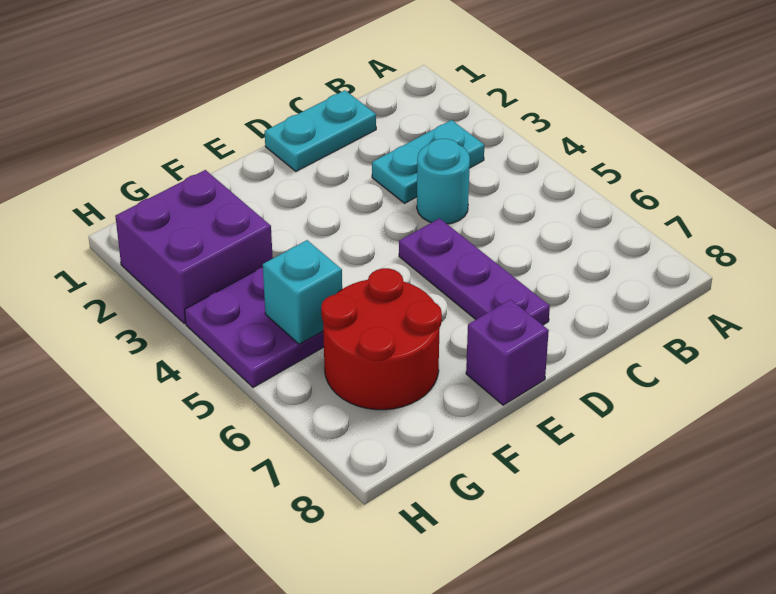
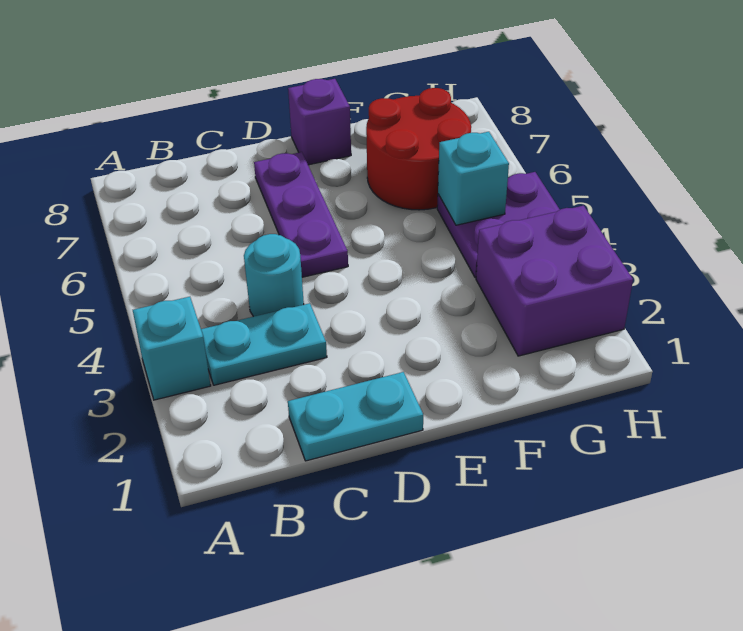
none -> cyan brick A3 level 1

